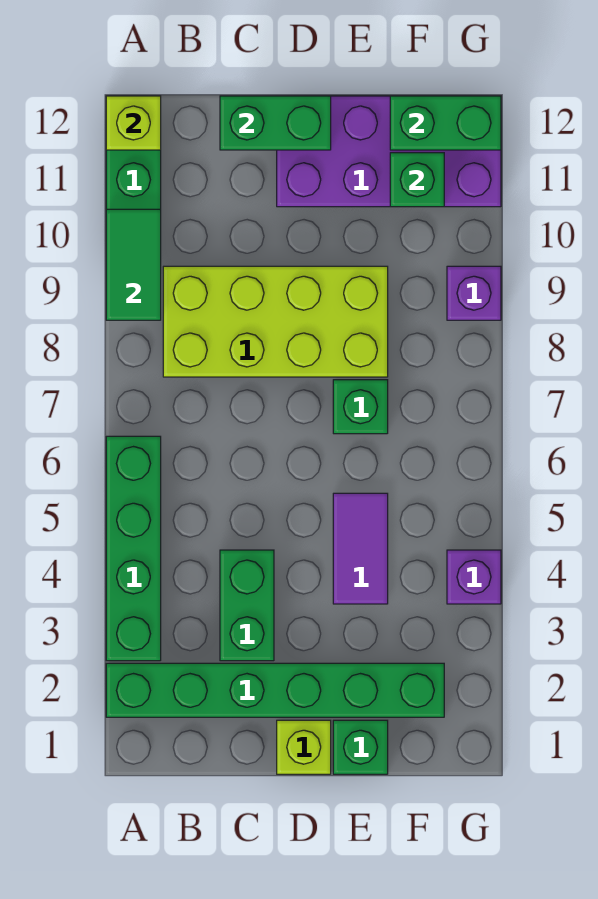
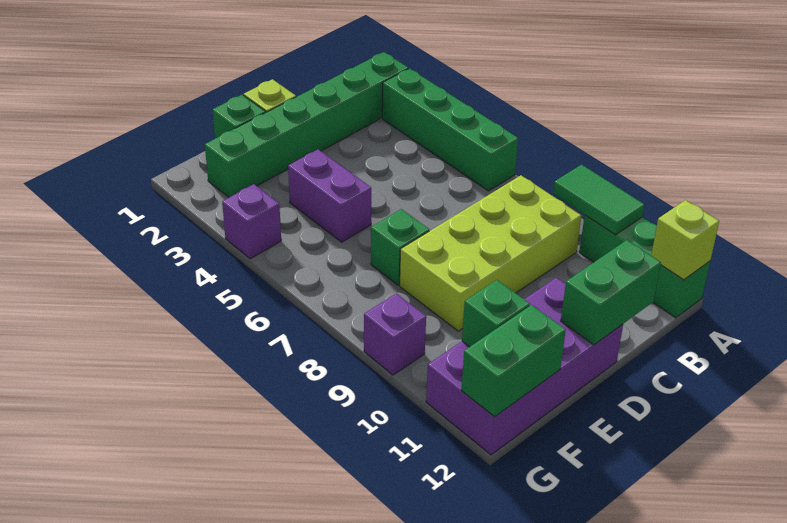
green brick C3:C4 level 1 -> none
purple tile E4:E5 level 1 -> purple brick E4:E5 level 1

